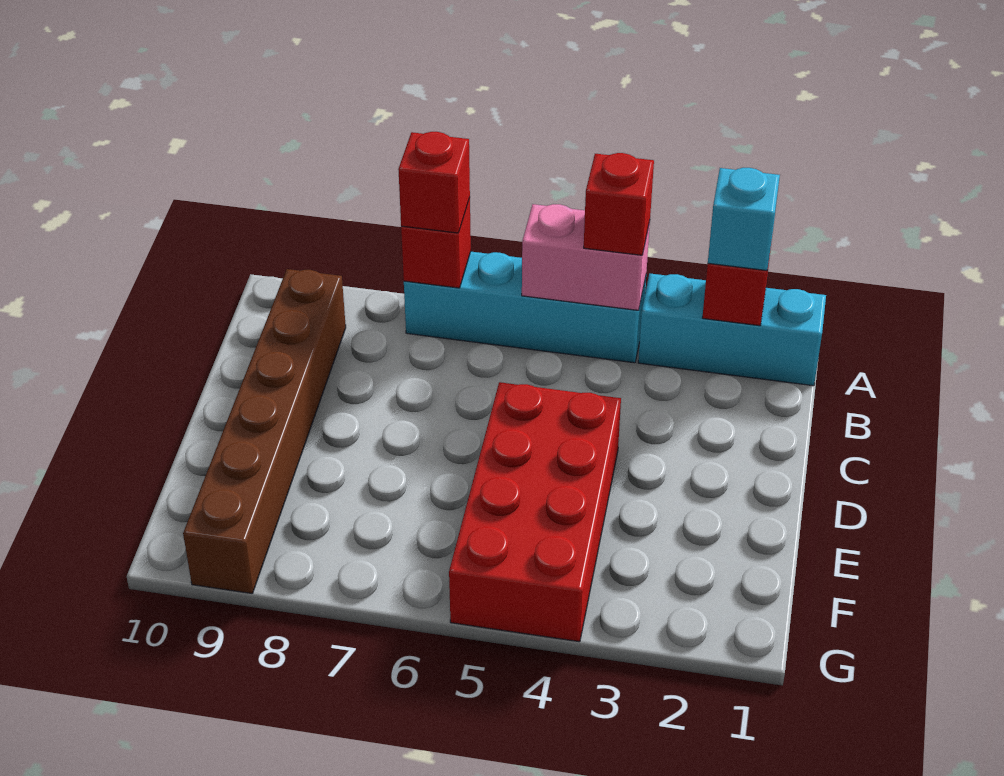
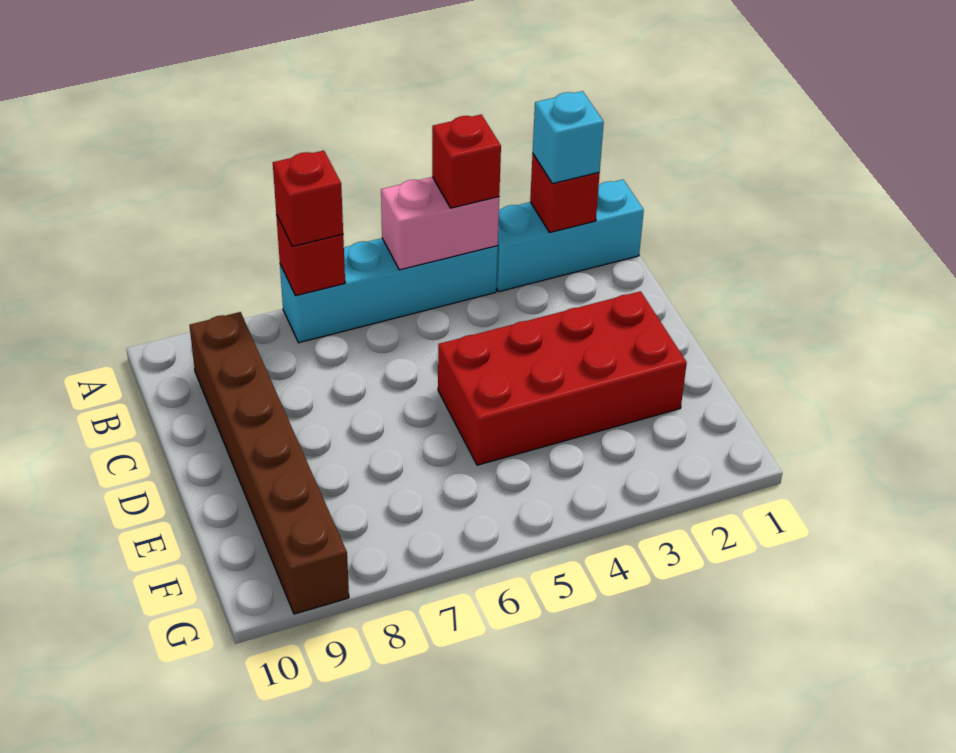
red brick D4:G5 level 1 -> red brick D2:E5 level 1

